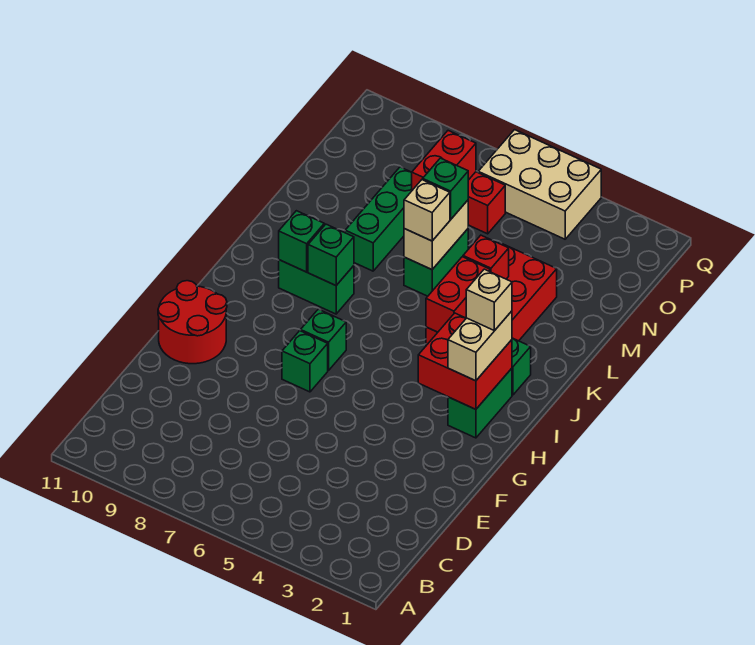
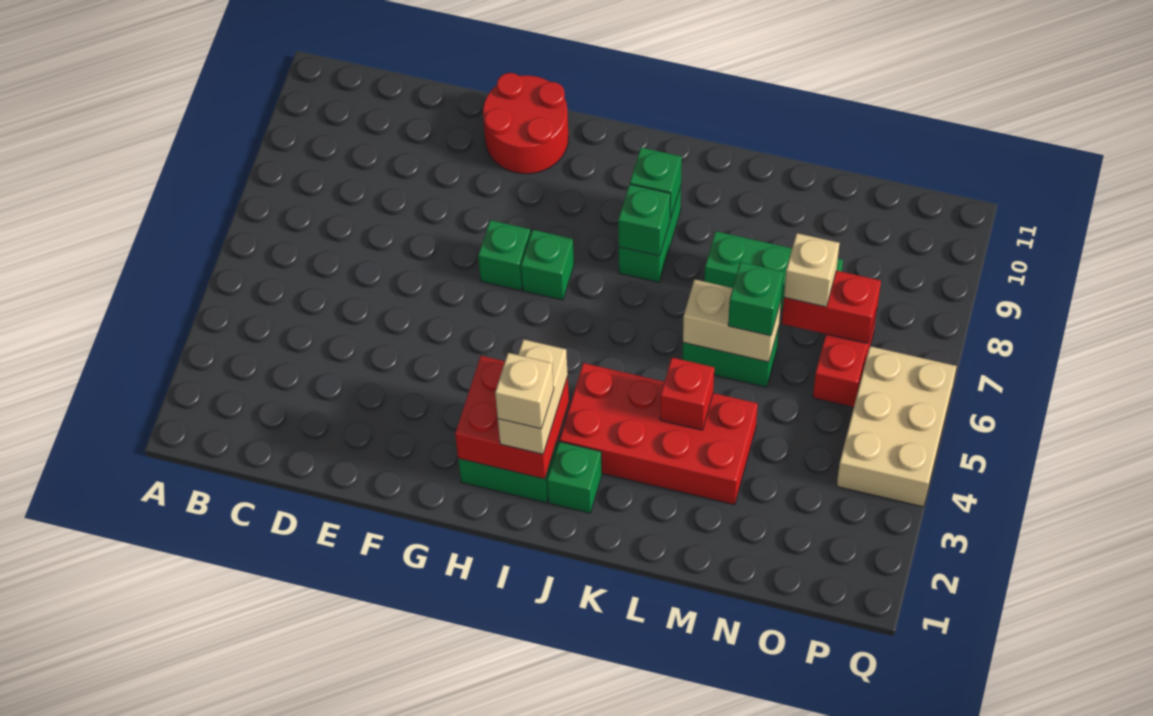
tan brick H2:I2 level 3 -> tan brick I2:I3 level 3
red brick J4:K4 level 2 -> none
tan brick L6 level 3 -> tan brick N7 level 3

